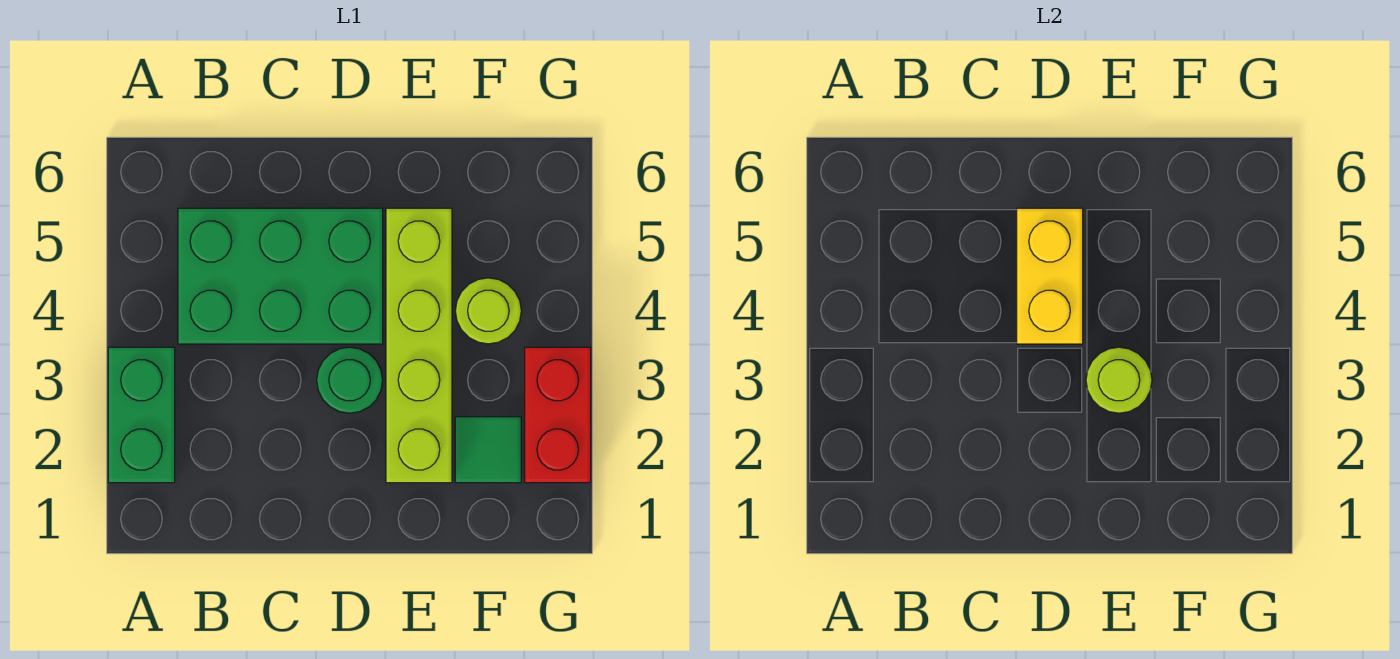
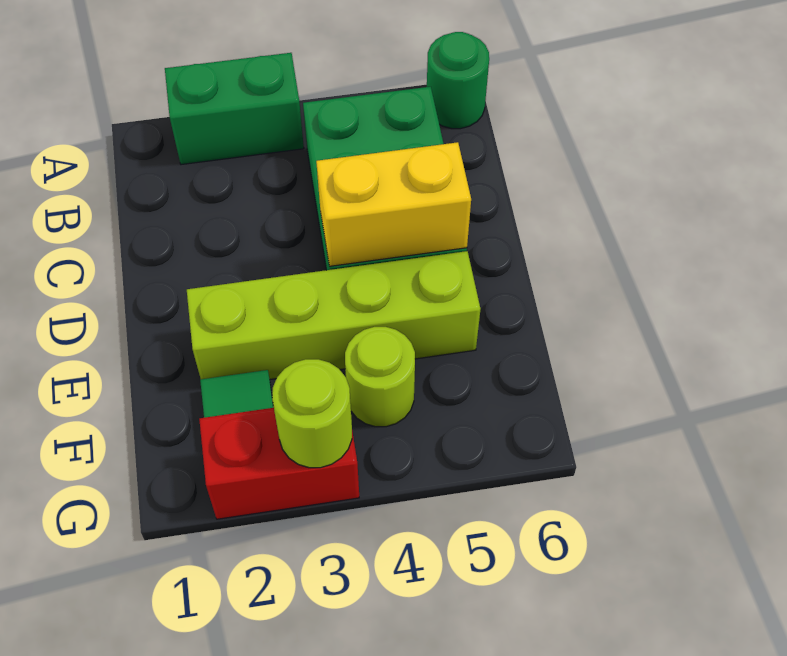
green round brick D3 level 1 -> green round brick A6 level 1
lime round brick E3 level 2 -> lime round brick G3 level 2

